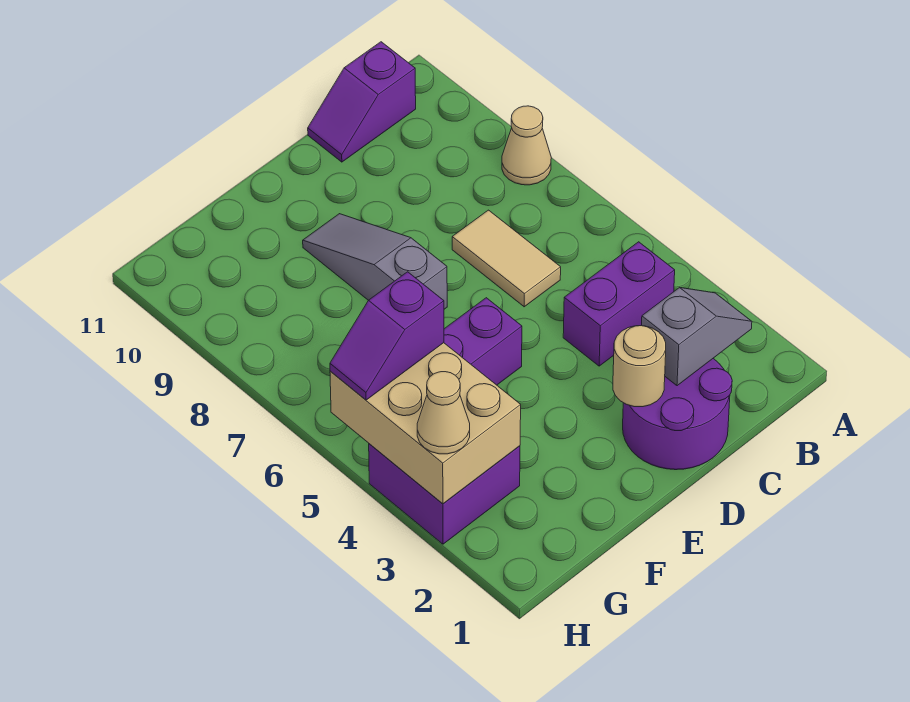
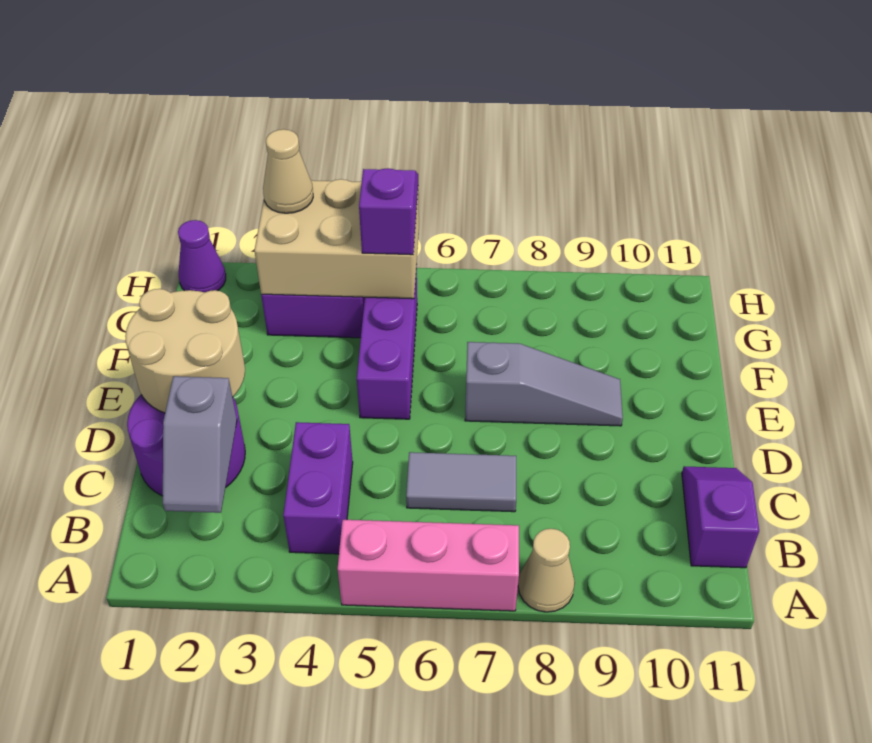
none -> pink brick A5:A7 level 1
tan tile C6:C7 level 1 -> grey tile C6:C7 level 1
tan round brick D2 level 2 -> tan round brick D1:E2 level 2
none -> purple cone H1 level 1

